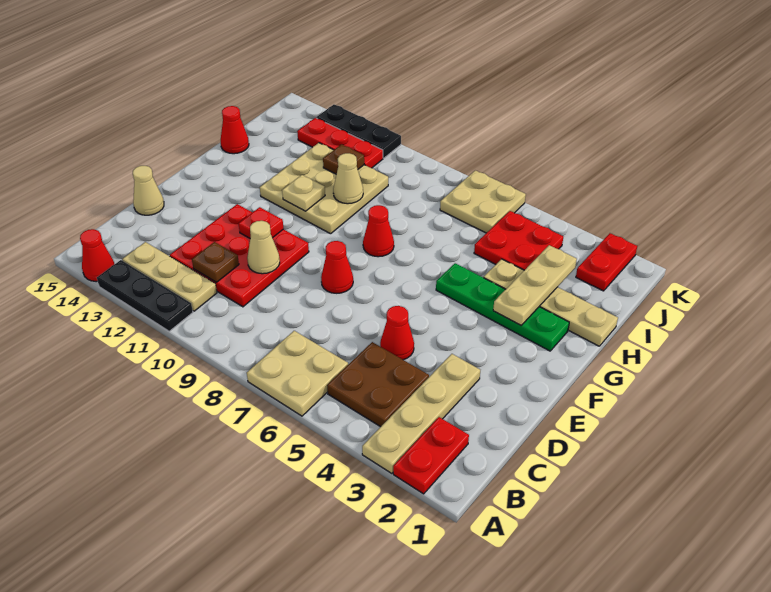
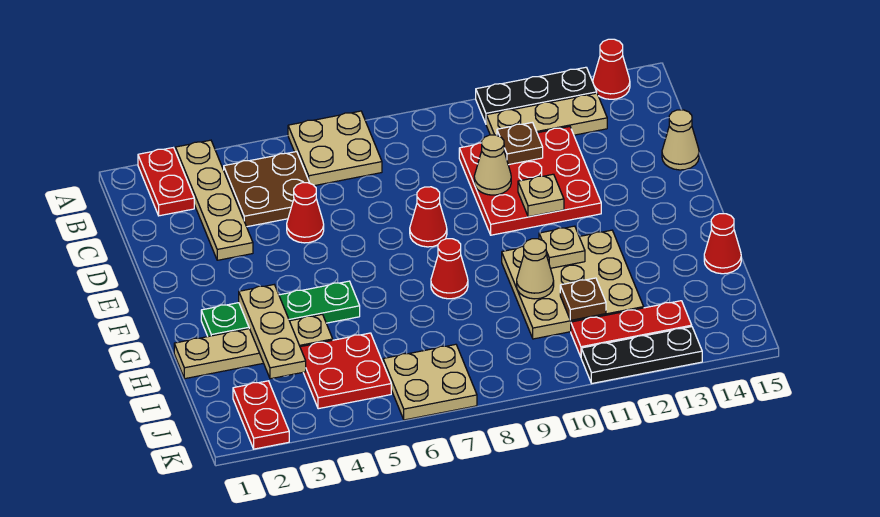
red plate E11 level 2 -> tan plate E11 level 2

